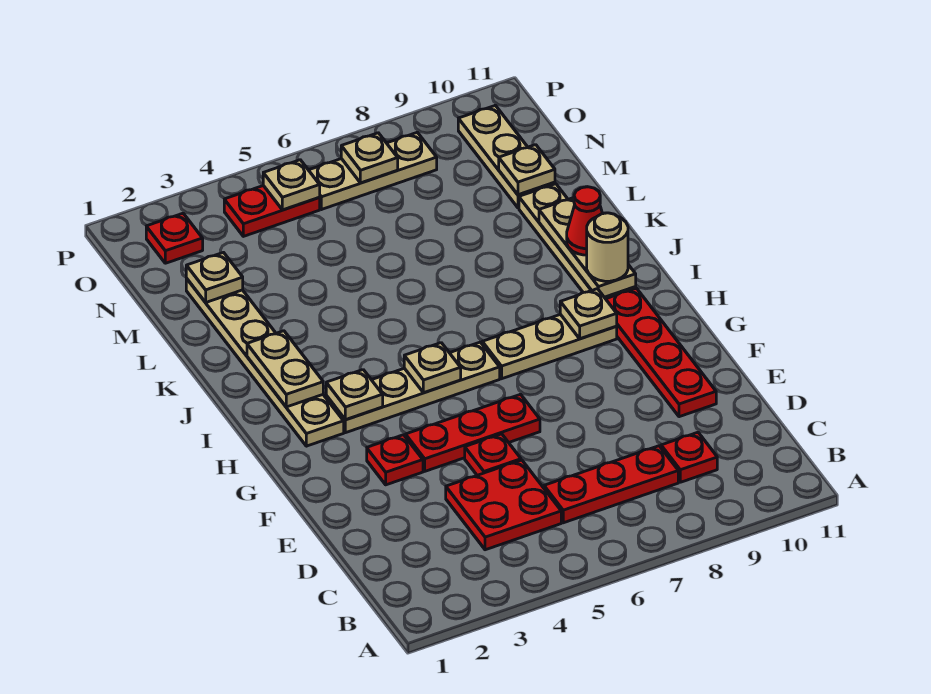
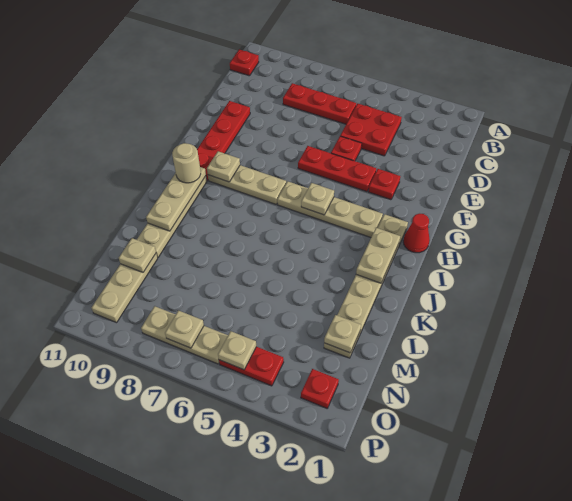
red plate C9 level 1 -> red plate B11 level 1
tan plate H3 level 2 -> none
red cone J10 level 3 -> red cone H1 level 1

